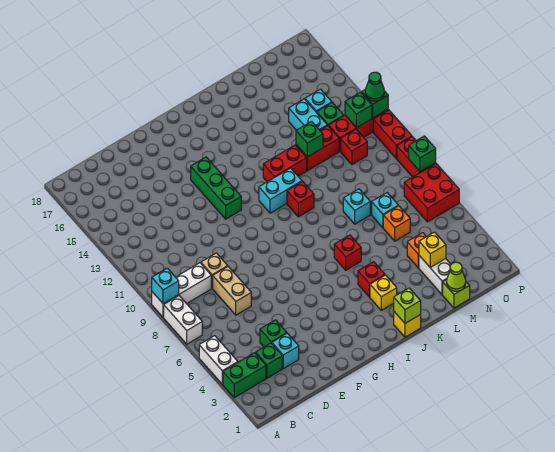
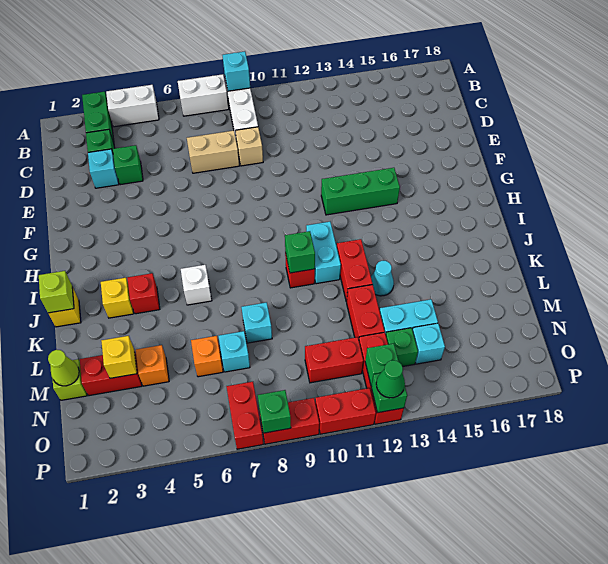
red brick J6 level 1 -> white brick J6 level 1
none -> cyan cone K13 level 1
green brick L12 level 2 -> green brick J10 level 2
white brick M2:M3 level 1 -> red brick M2:M3 level 1
red brick N11 level 1 -> red brick N10:N11 level 1
red brick O6:P7 level 1 -> red brick O7:P7 level 1

